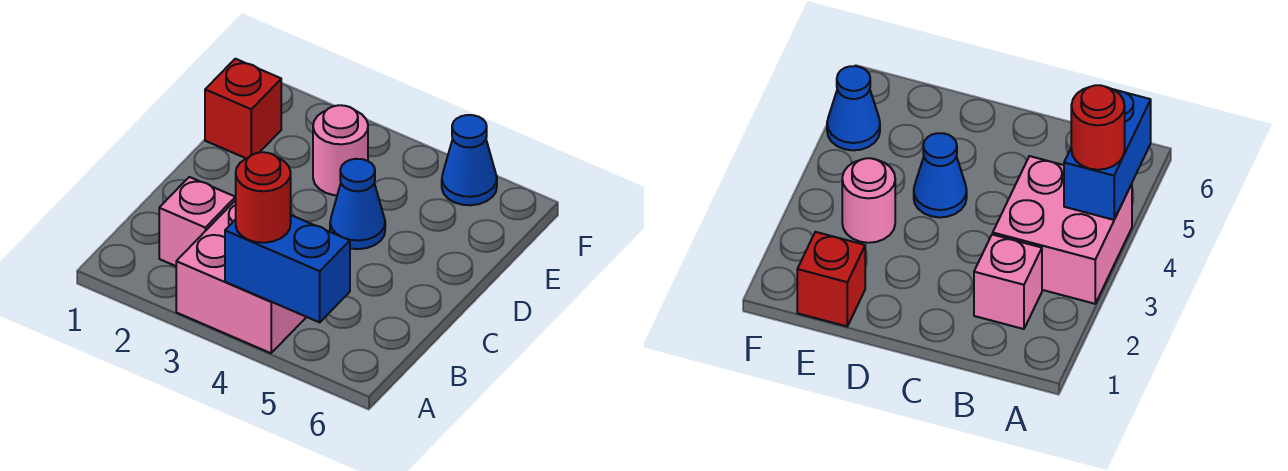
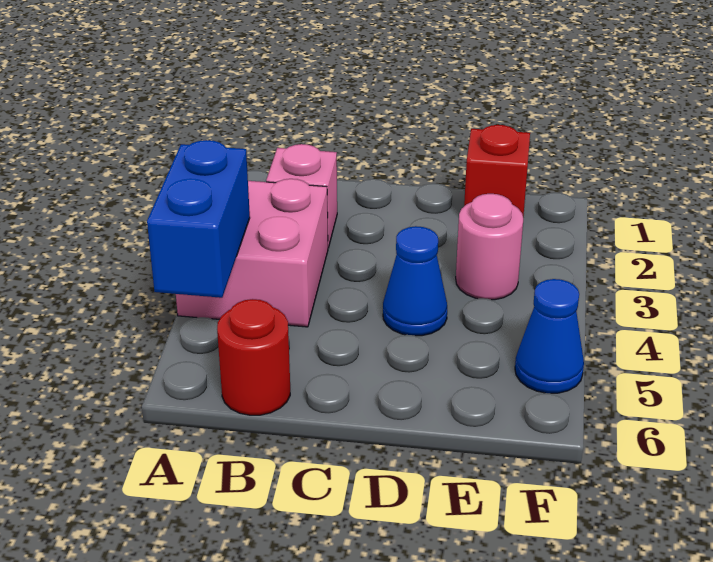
red round brick A4 level 3 -> red round brick B6 level 1

